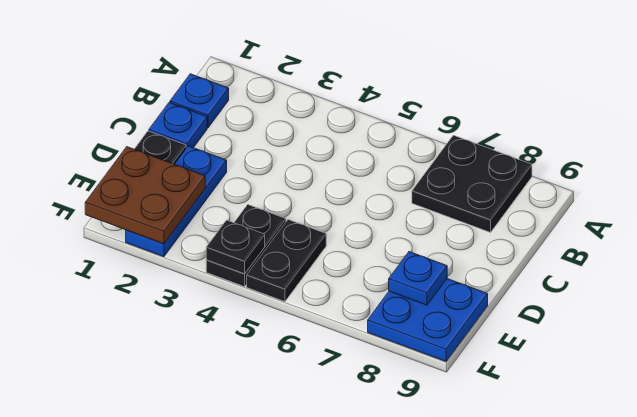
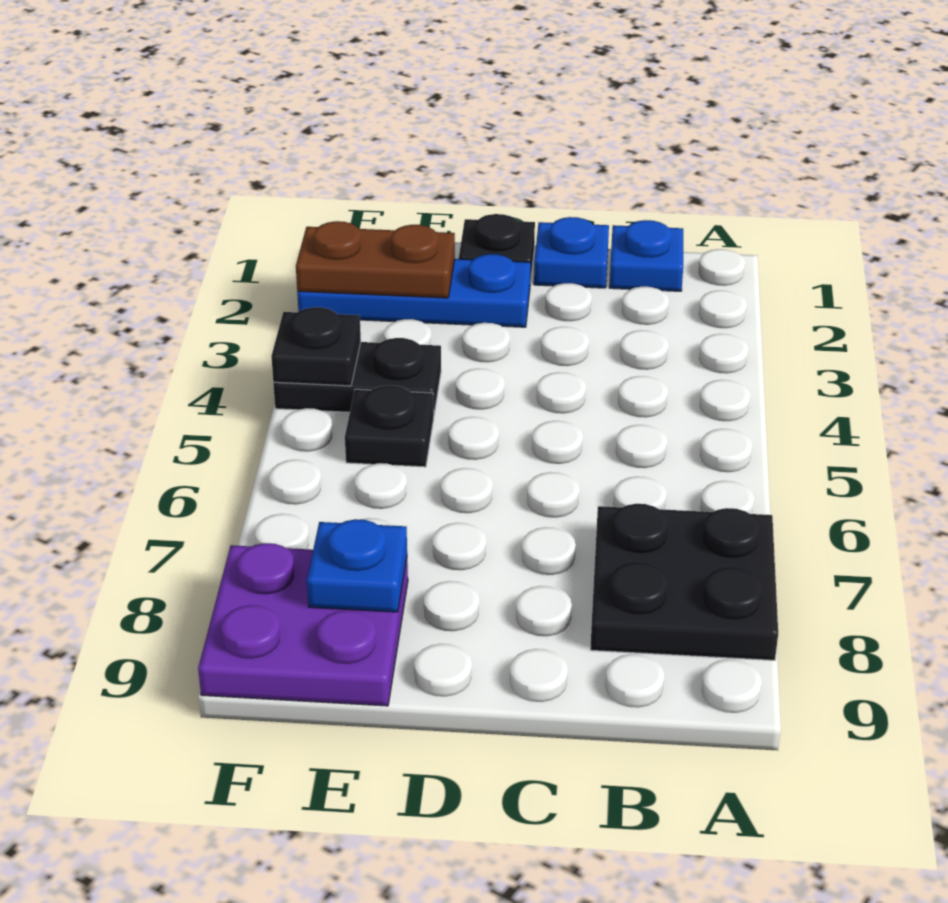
brown plate E1:F2 level 2 -> brown plate E2:F2 level 2
black plate E5:F5 level 1 -> black plate E5 level 1
blue plate E8:F9 level 1 -> purple plate E8:F9 level 1

